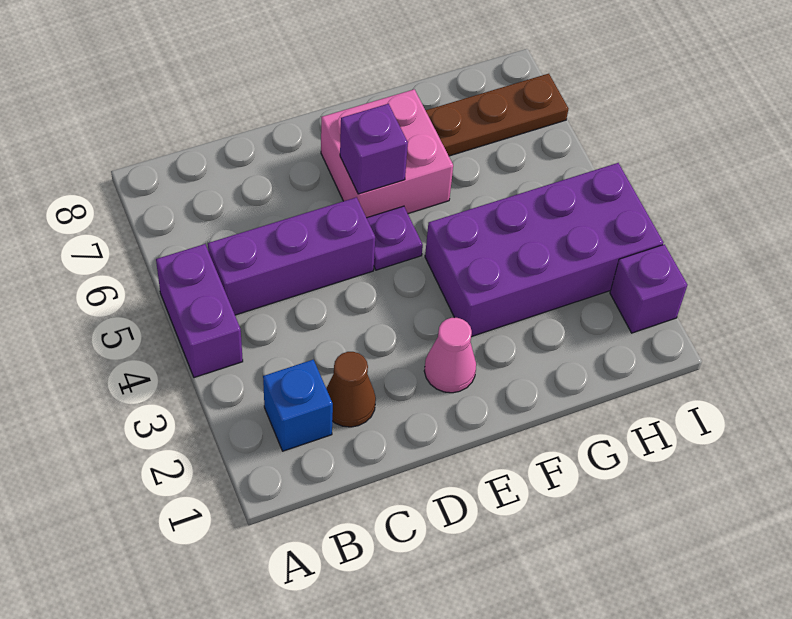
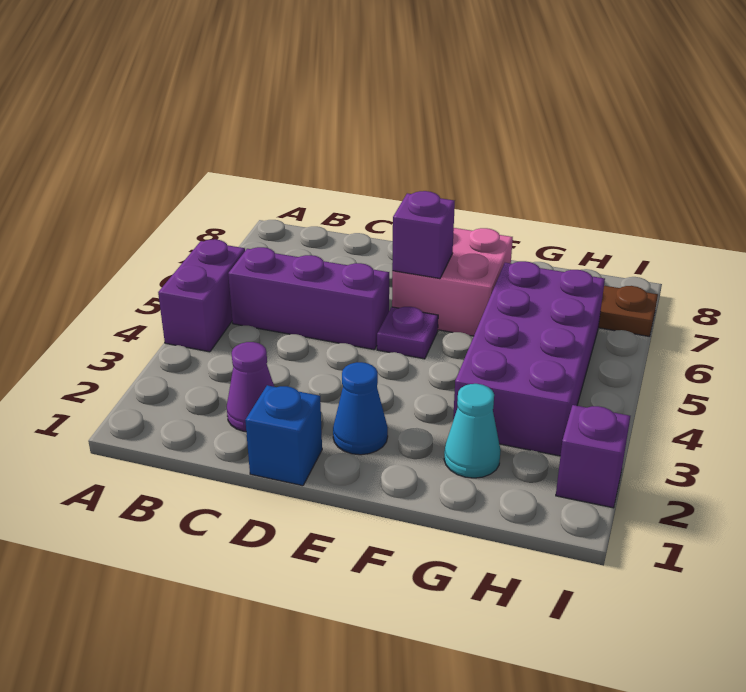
blue brick B2 level 1 -> blue brick D1 level 1
brown cone C2 level 1 -> purple cone C2 level 1
pink cone E2 level 1 -> blue cone E2 level 1
purple brick F3:I4 level 1 -> purple brick G3:H6 level 1
none -> cyan cone G2 level 1

